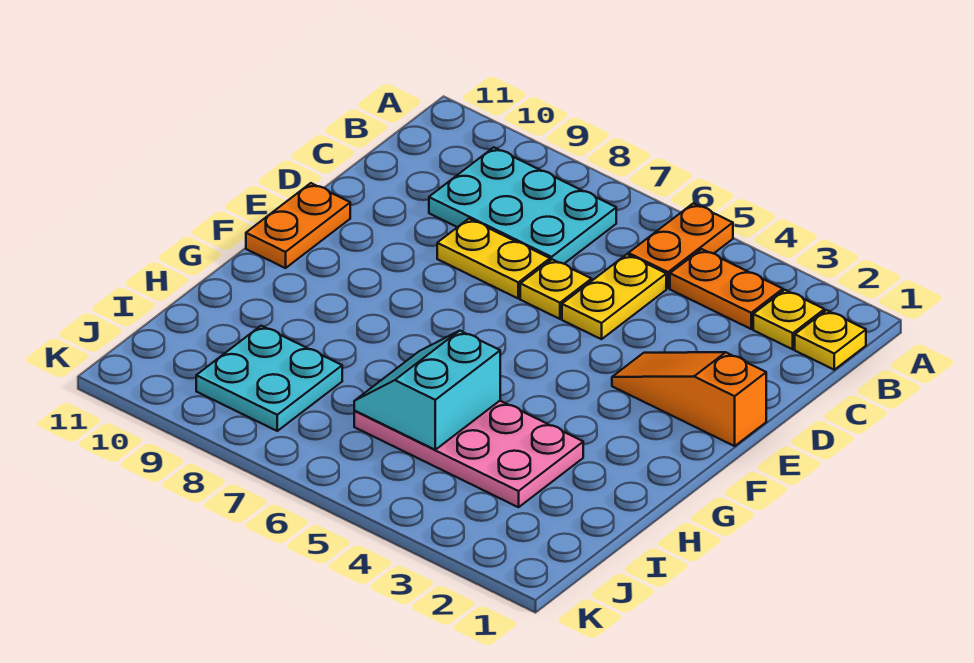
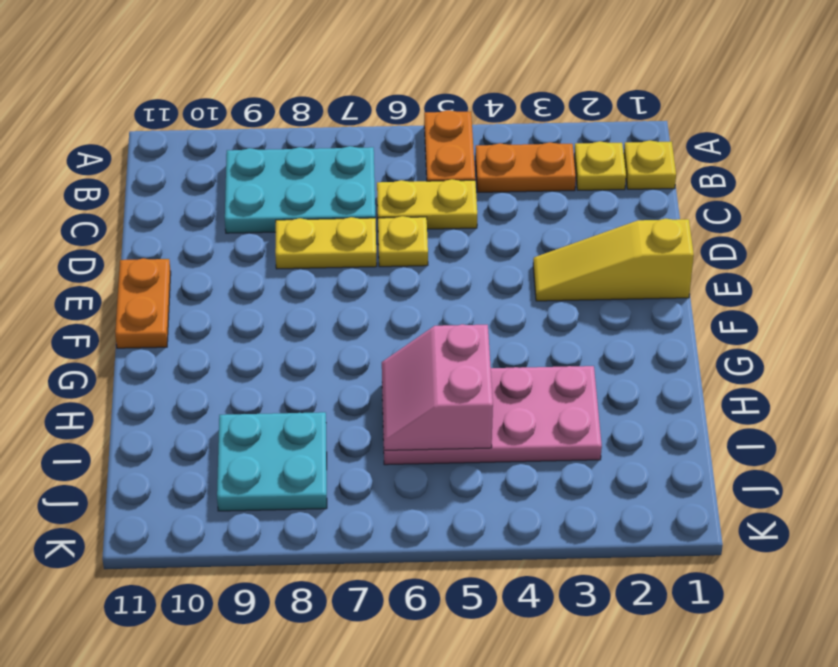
yellow plate C5:D5 level 1 -> yellow plate C5:C6 level 1
orange slope E1:E3 level 1 top 1 -> yellow slope E1:E3 level 1 top 1
cyan slope H5:I6 level 2 top 5 -> pink slope H5:I6 level 2 top 5

